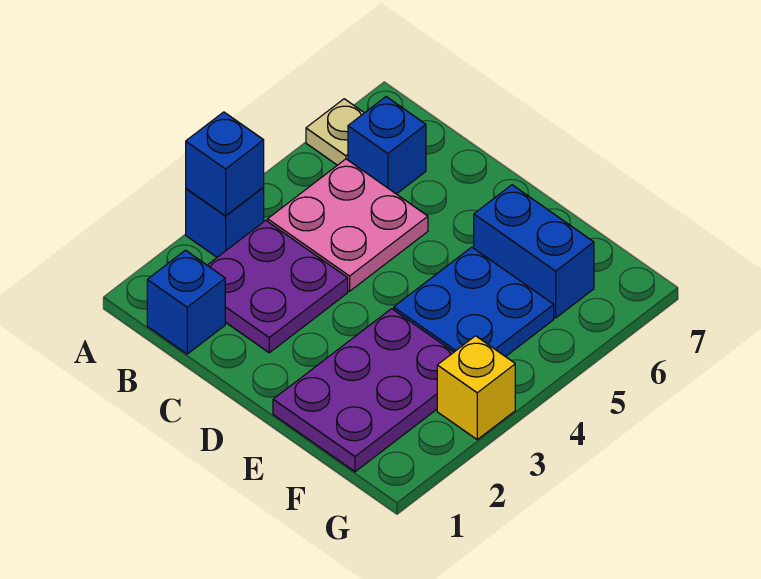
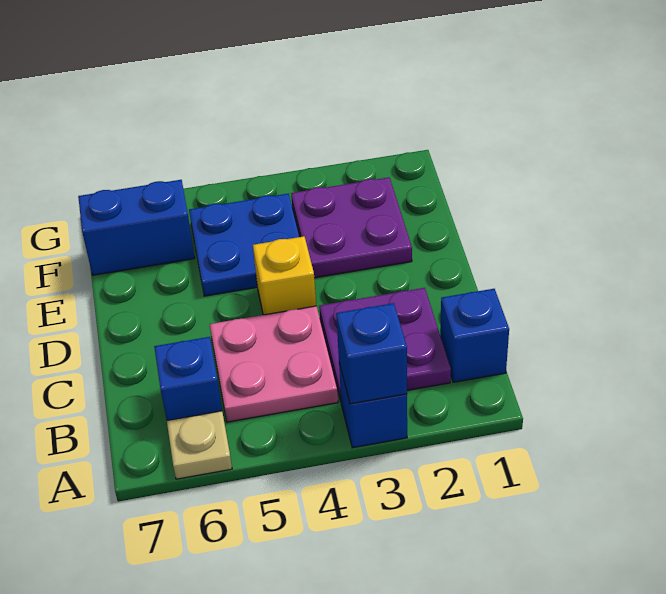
purple plate E1:F3 level 1 -> purple plate E2:F3 level 1
blue brick E6:F6 level 1 -> blue brick F6:F7 level 1
yellow brick G3 level 1 -> yellow brick D4 level 1

